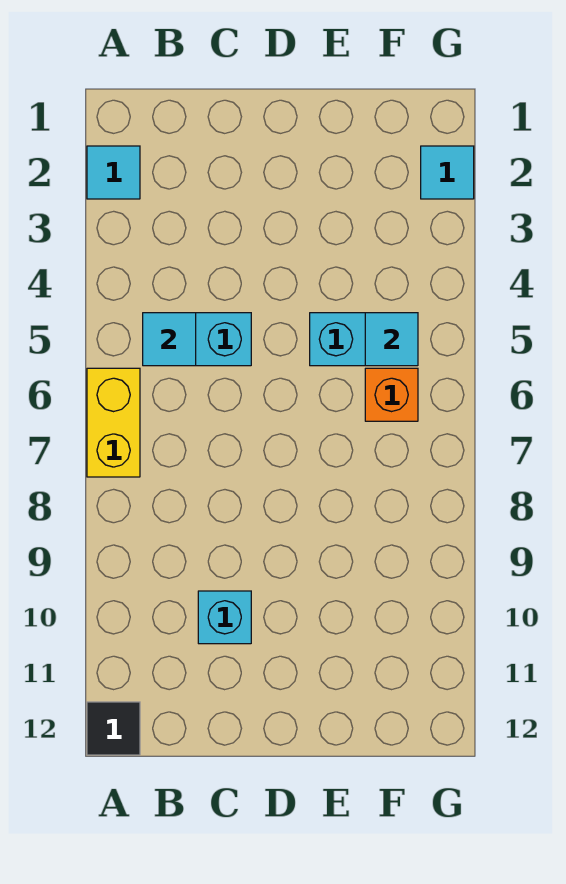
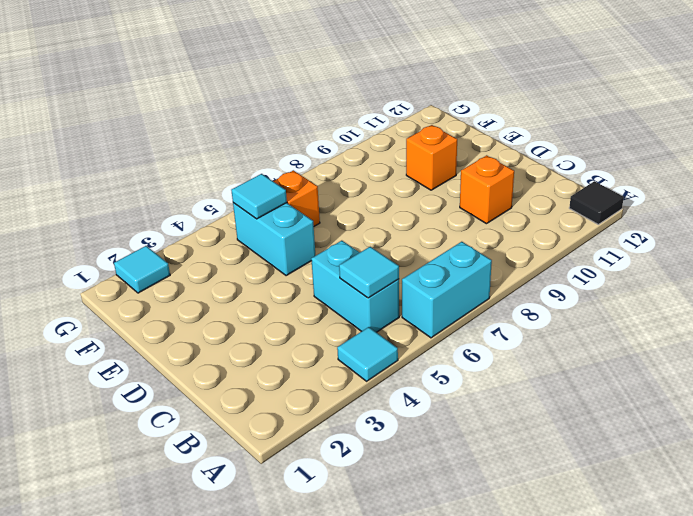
cyan tile A2 level 1 -> cyan tile A4 level 1
yellow brick A6:A7 level 1 -> cyan brick A6:A7 level 1
cyan brick C10 level 1 -> orange brick C10 level 1
none -> orange brick E10 level 1

